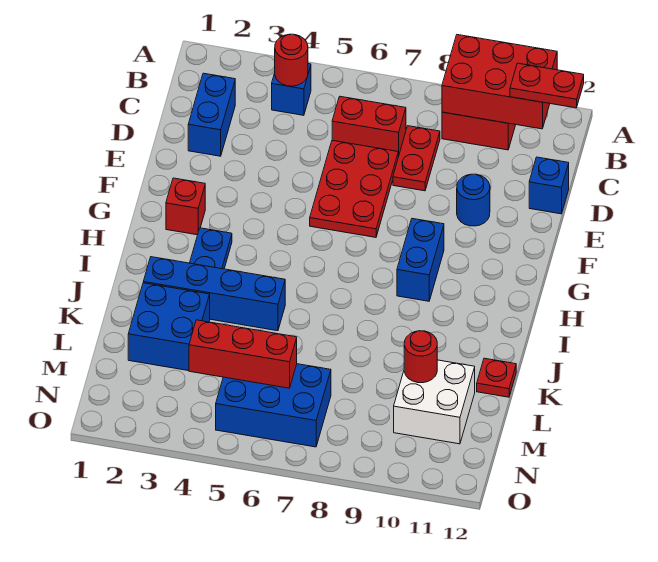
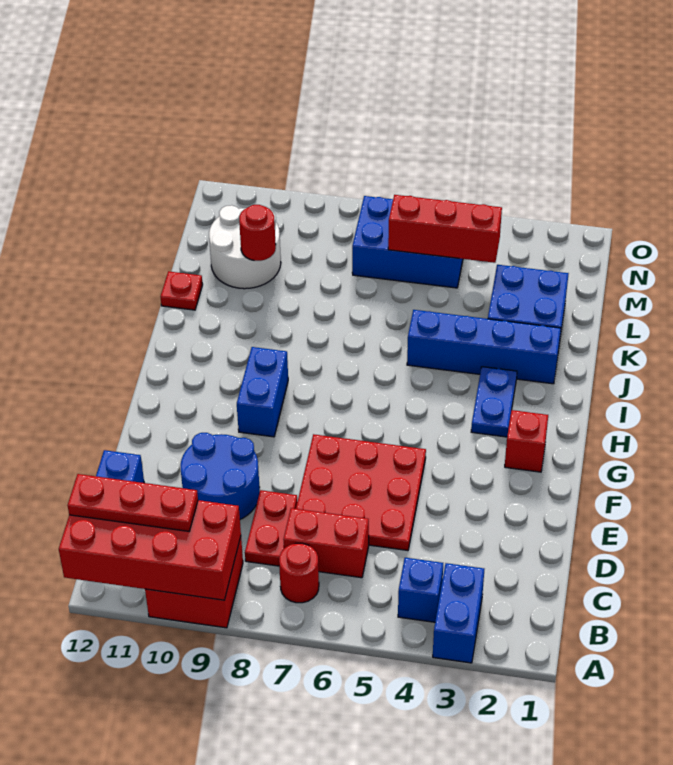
red brick A9:B11 level 2 -> red brick A9:B12 level 2
red round brick B4 level 2 -> red round brick B7 level 1
red plate B11:B12 level 3 -> red plate B10:B12 level 3
blue brick C2:D2 level 1 -> blue brick A3:B3 level 1
red plate D6:F7 level 1 -> red plate D5:F7 level 1
blue round brick E10 level 1 -> blue round brick D9:E10 level 1
white brick L10:M11 level 1 -> white round brick L10:M11 level 1

